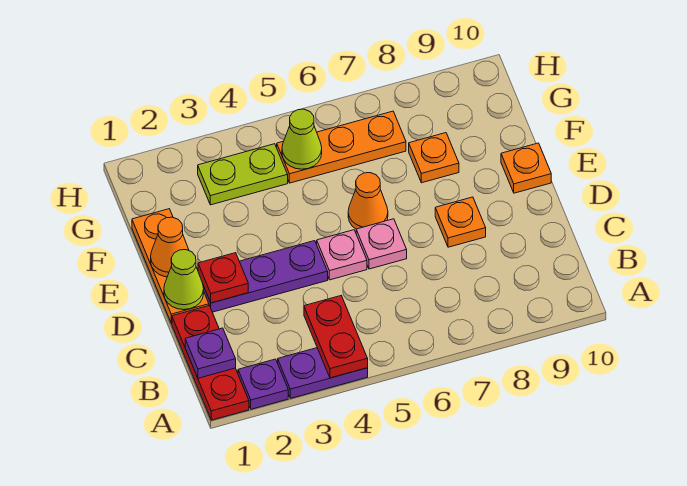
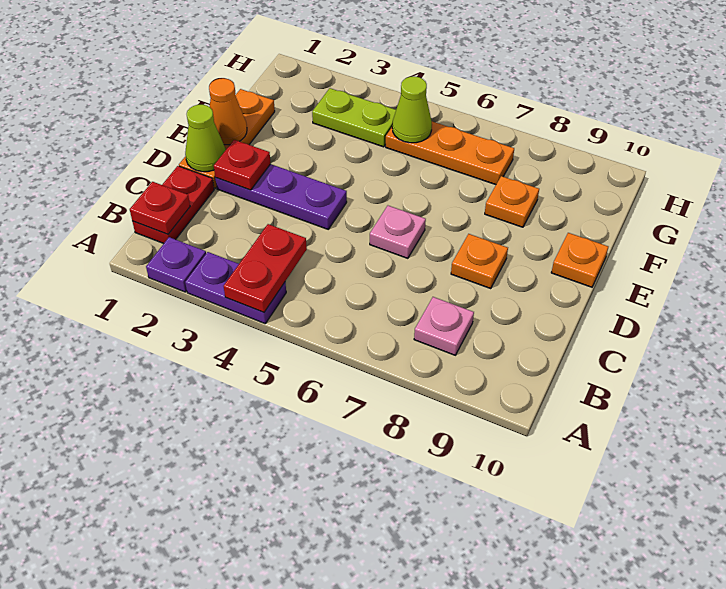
red plate A1:C1 level 1 -> red plate B1:C1 level 1
purple plate B1 level 2 -> red plate B1 level 2
pink plate D5 level 1 -> pink plate B8 level 1
orange cone E6 level 1 -> none

